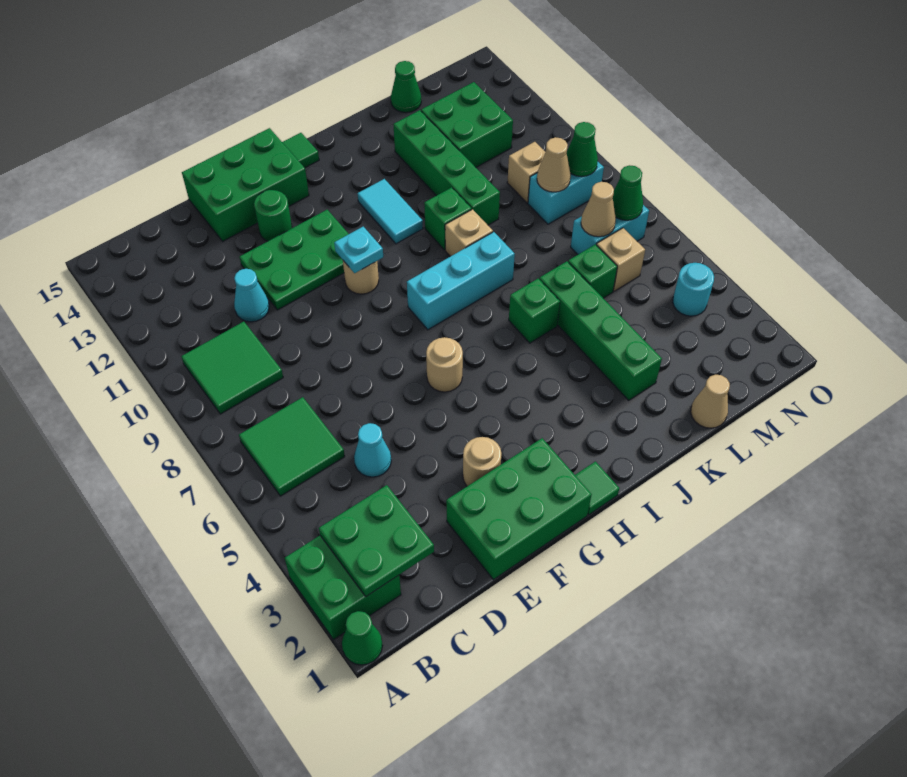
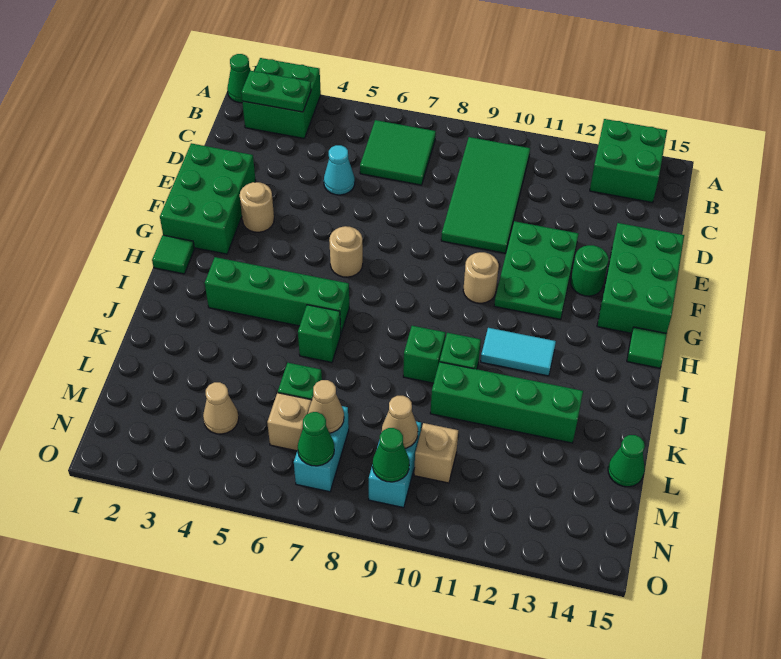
green plate B2:C3 level 2 -> green plate B2:B3 level 2
green tile B9:C10 level 1 -> green tile B9:E10 level 1
cyan cone D11 level 1 -> none
cyan plate G10 level 2 -> none
cyan brick H8:J8 level 1 -> none
tan brick J9 level 1 -> green brick J9 level 1
green brick K3:K6 level 1 -> green brick I3:I6 level 1
tan cone L1 level 1 -> tan cone M4 level 1
green brick L12:M13 level 1 -> green brick A13:B14 level 1
cyan round brick N4 level 1 -> none

